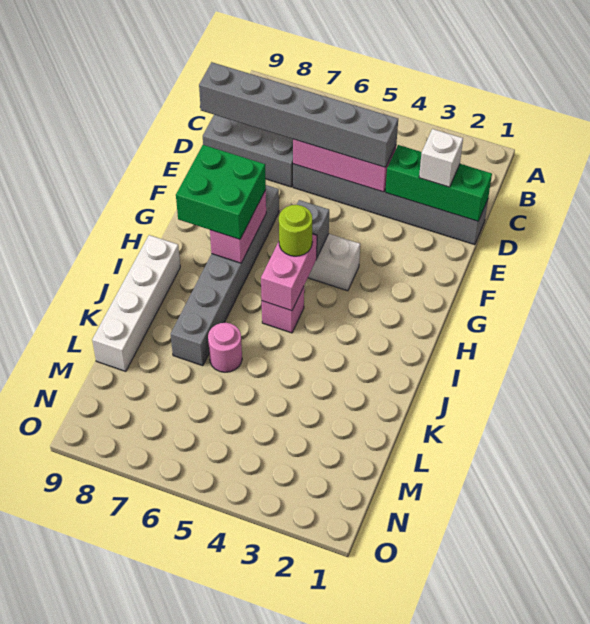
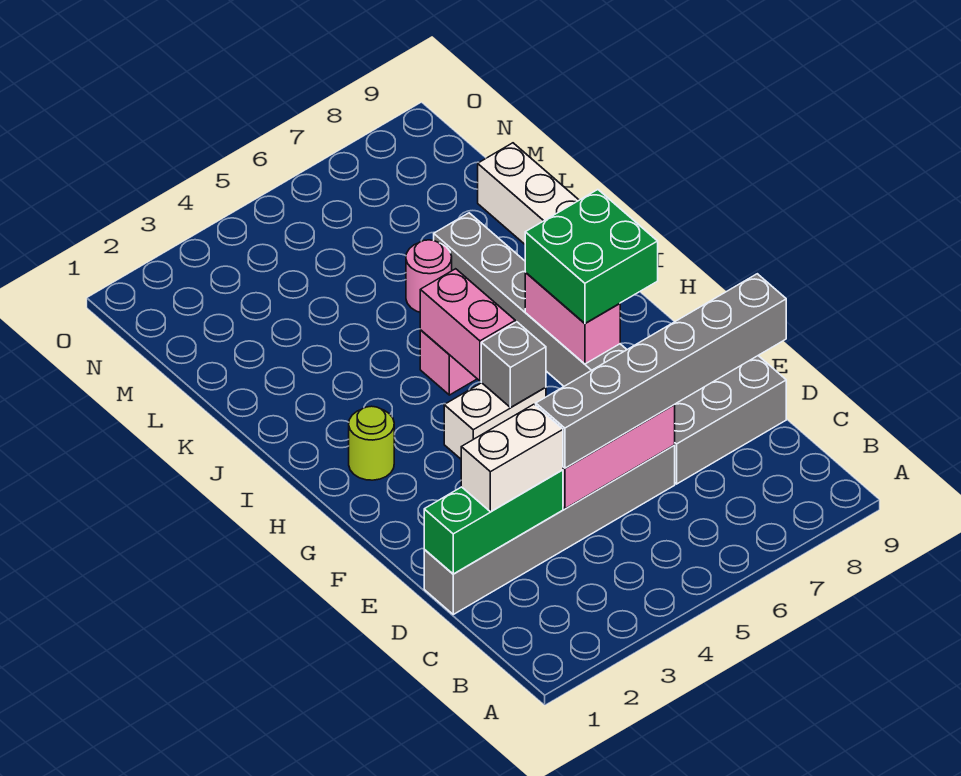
white brick D2 level 3 -> white brick D2:D3 level 3
lime round brick H5 level 3 -> lime round brick H2 level 1

